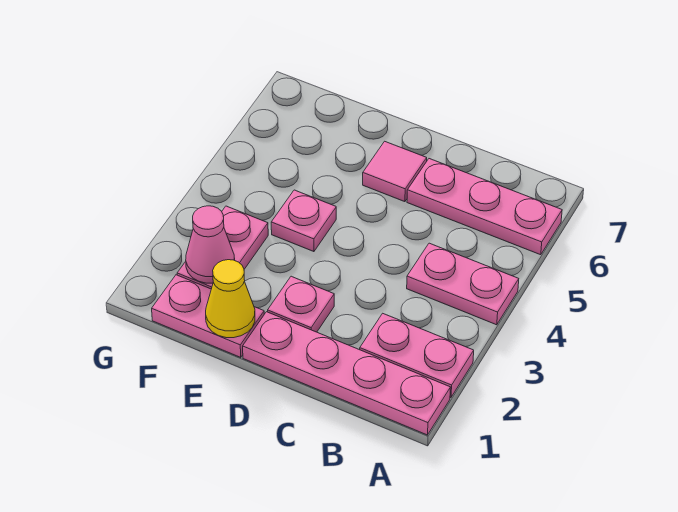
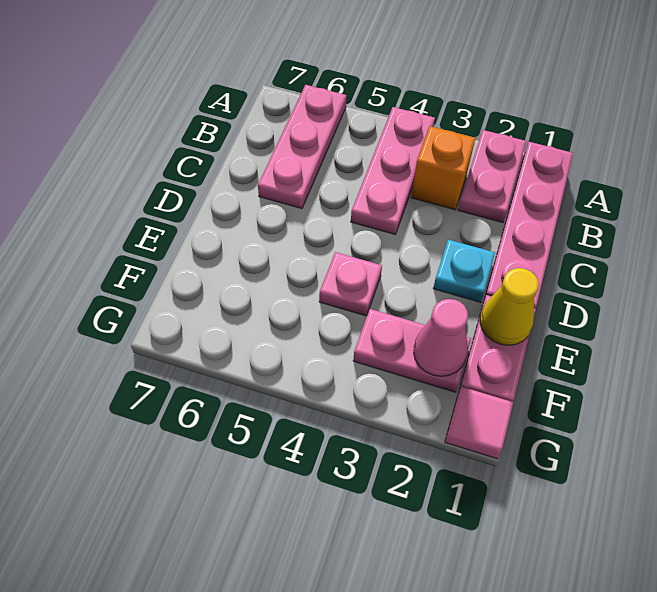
pink plate A4:B4 level 1 -> pink plate A4:C4 level 1
none -> orange brick B3 level 1
pink plate D2 level 1 -> cyan plate D2 level 1
pink tile D6 level 1 -> pink tile G1 level 1

